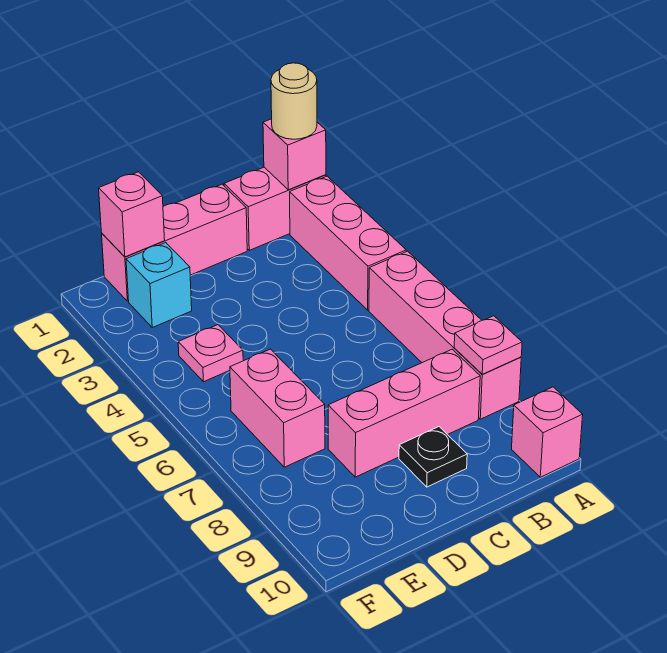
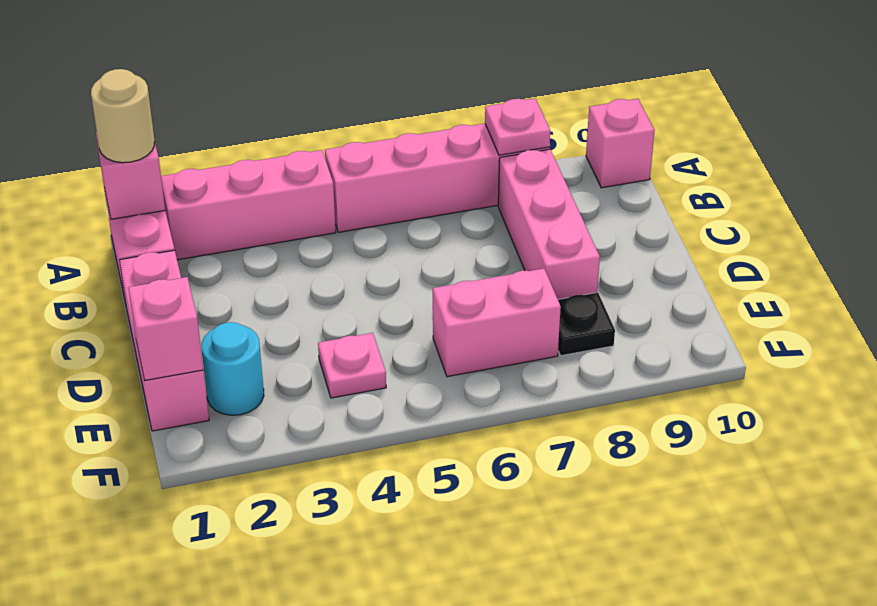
black plate C9 level 1 -> black plate E8 level 1
cyan brick E2 level 1 -> cyan round brick E2 level 1

